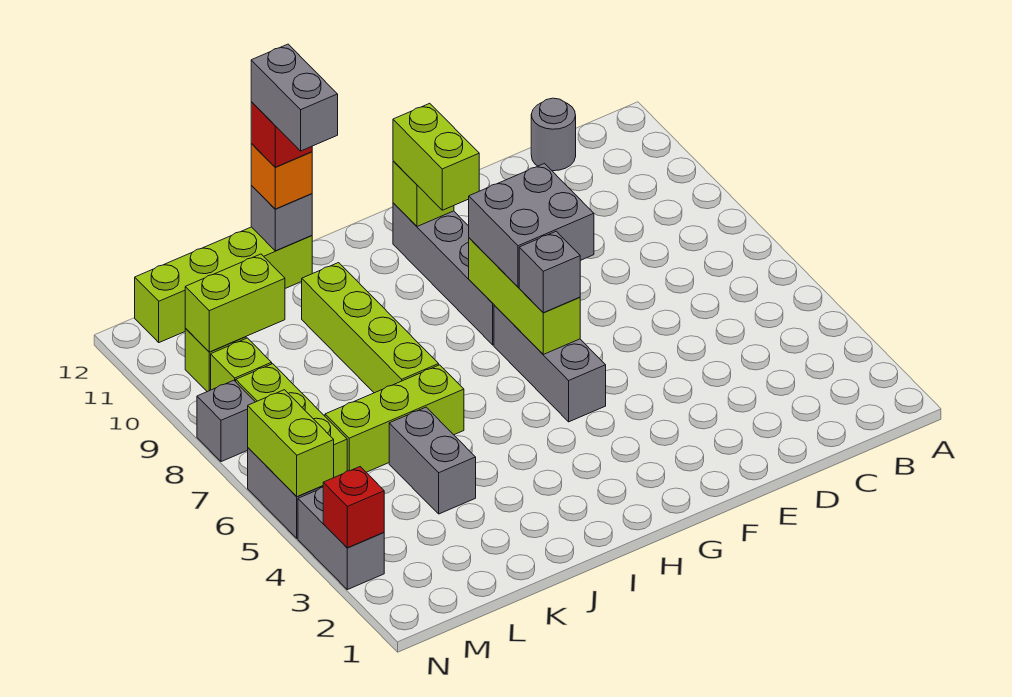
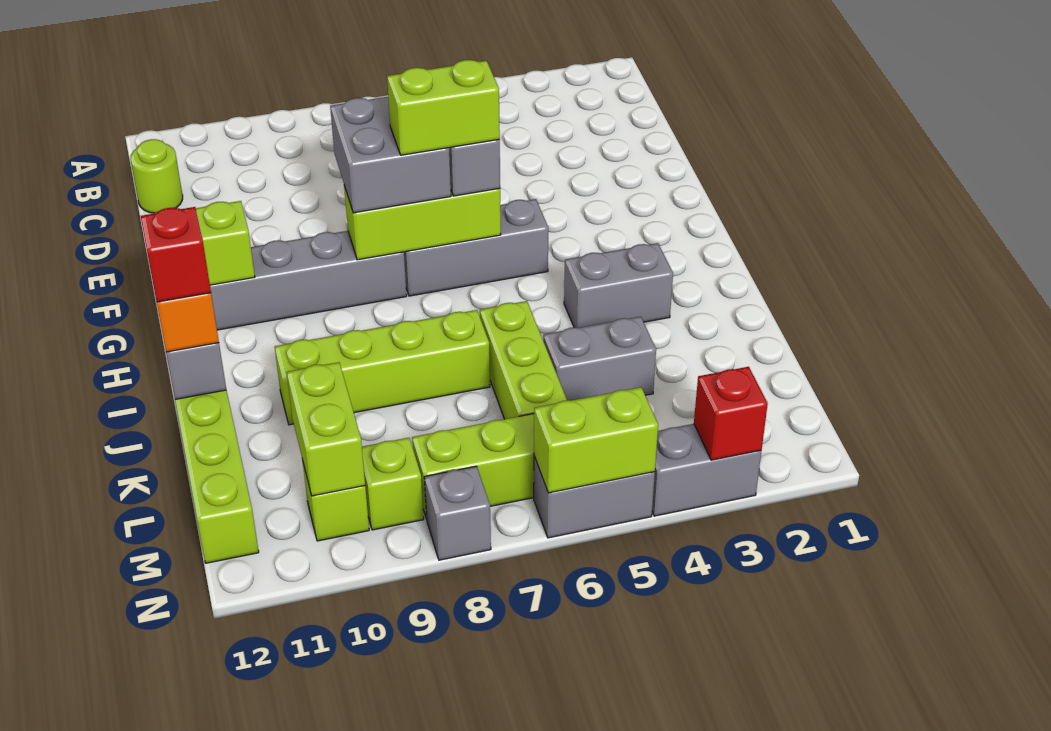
grey round brick C12 level 1 -> lime round brick C12 level 1
lime brick G10:G11 level 3 -> lime brick G6:G7 level 4
grey brick J11:J12 level 5 -> grey brick I3:I4 level 1

